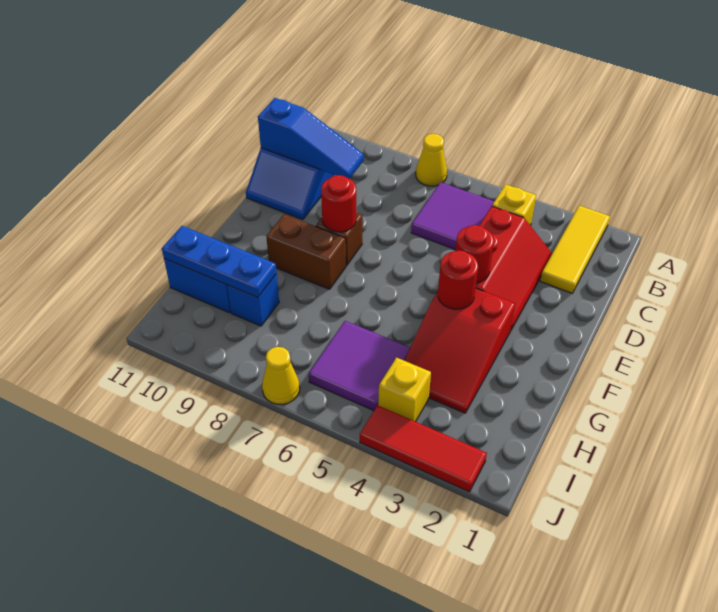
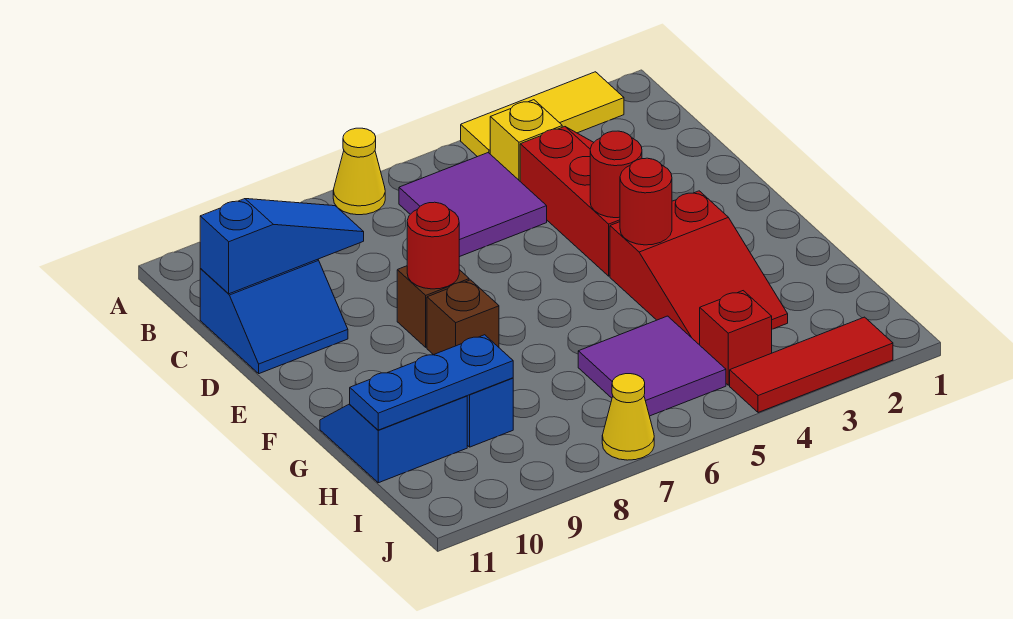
yellow tile A2:C2 level 1 -> yellow tile A2:A4 level 1
brown brick F8:F9 level 1 -> brown brick F8 level 1
yellow brick I4 level 1 -> red brick I4 level 1

